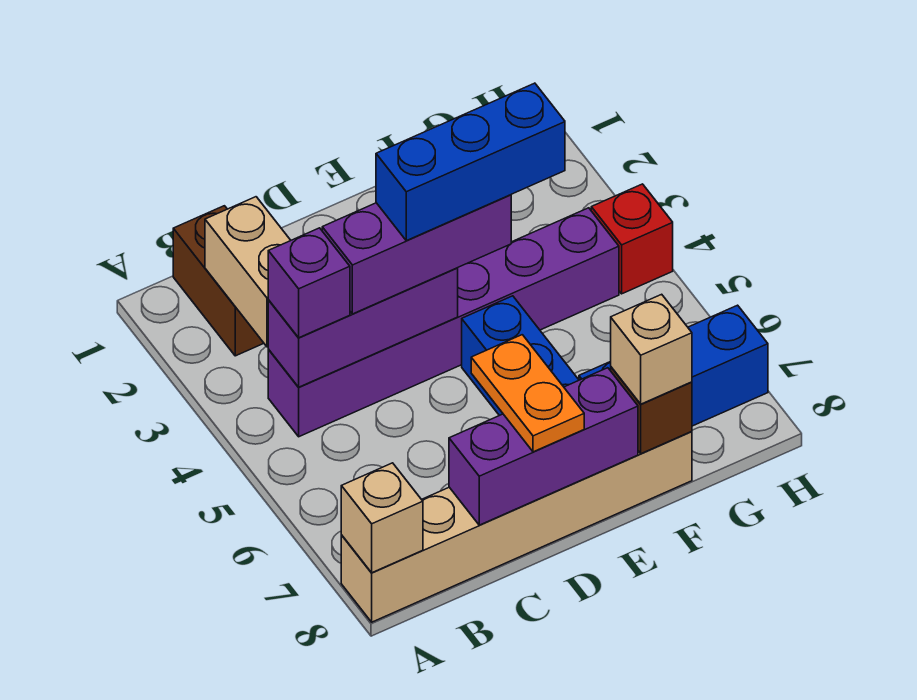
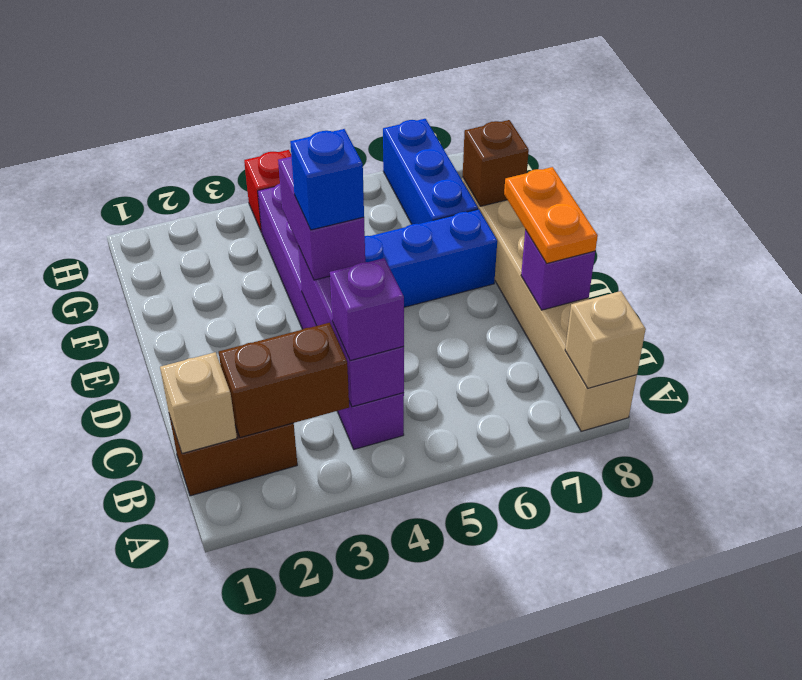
tan brick B2:B3 level 2 -> brown brick B2:B3 level 2
purple brick C4:E4 level 3 -> purple brick D4:E4 level 3
purple brick C8:E8 level 2 -> purple brick C8 level 2
blue brick D4:F4 level 4 -> blue brick D4 level 4
orange plate D7:D8 level 3 -> orange plate C8:D8 level 3
tan brick F8 level 3 -> tan brick B1 level 2

